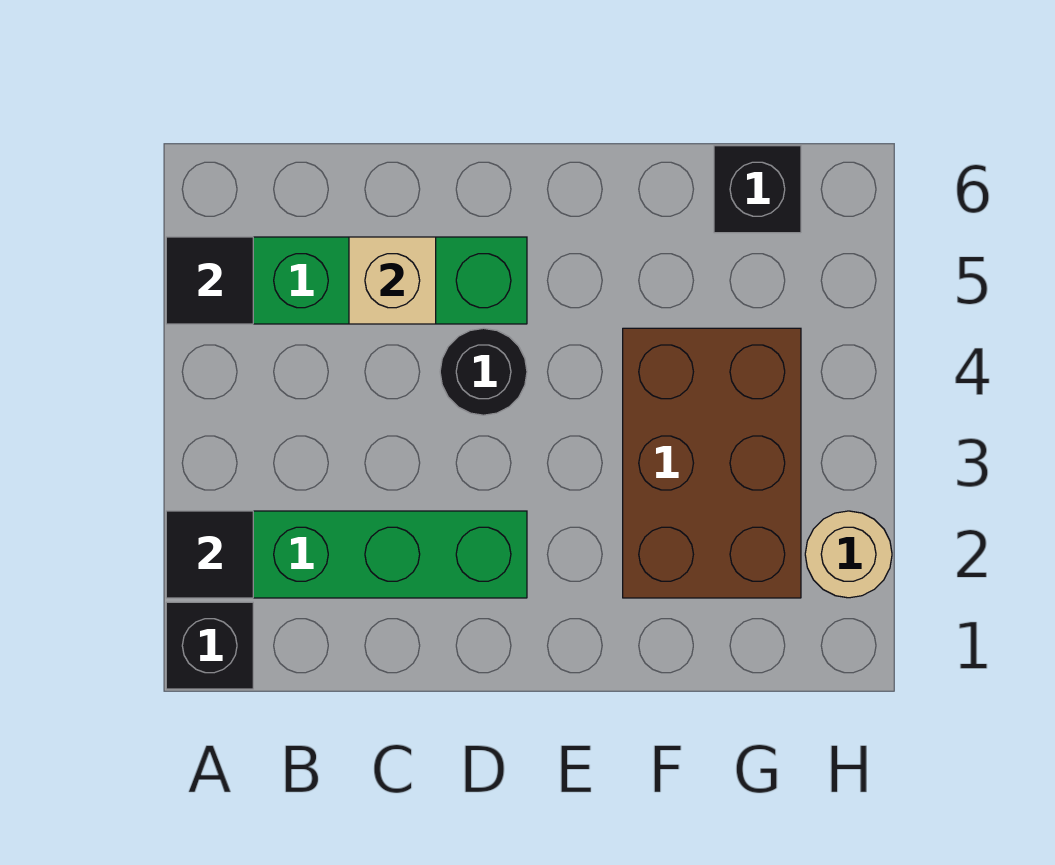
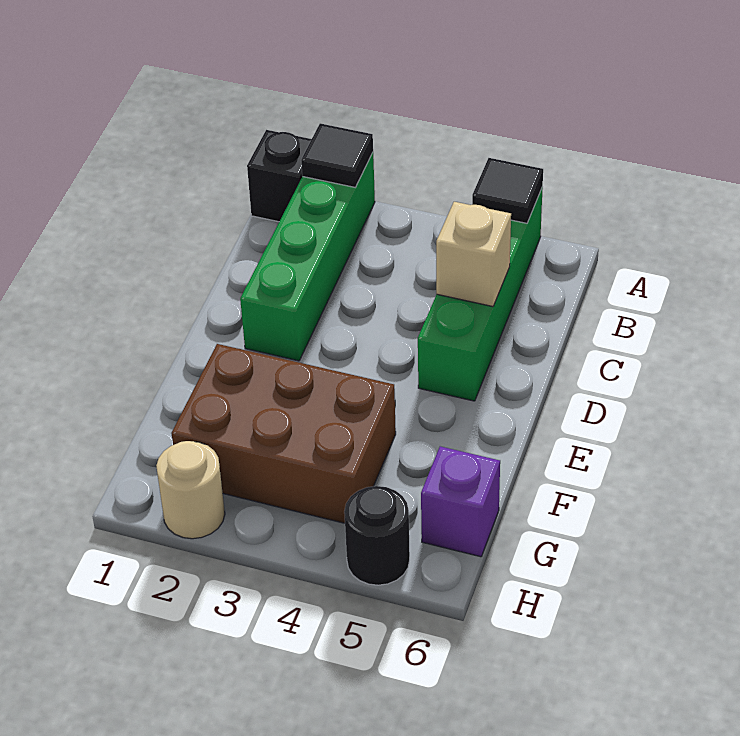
black round brick D4 level 1 -> black round brick H5 level 1
black brick G6 level 1 -> purple brick G6 level 1

